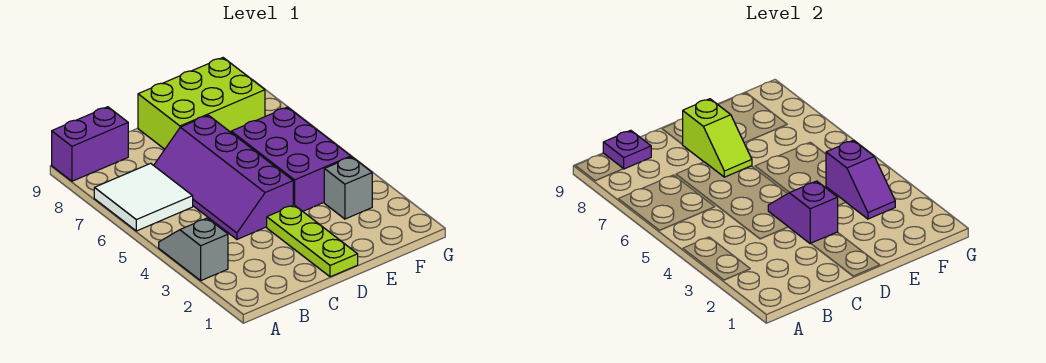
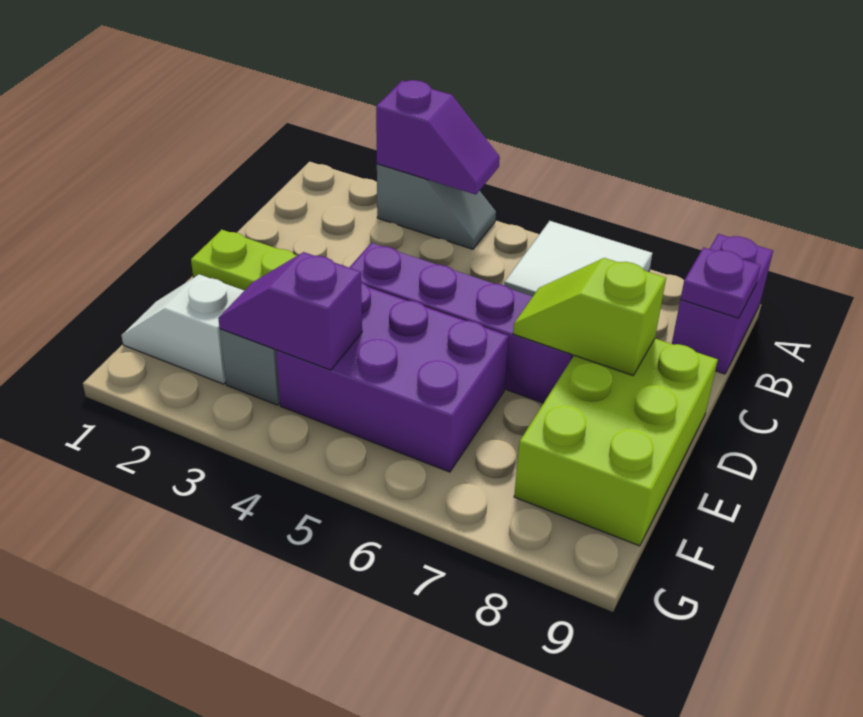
purple slope D3:D4 level 2 top 3 -> purple slope A3:A4 level 2 top 3
none -> white slope F1:F2 level 1 top 2

